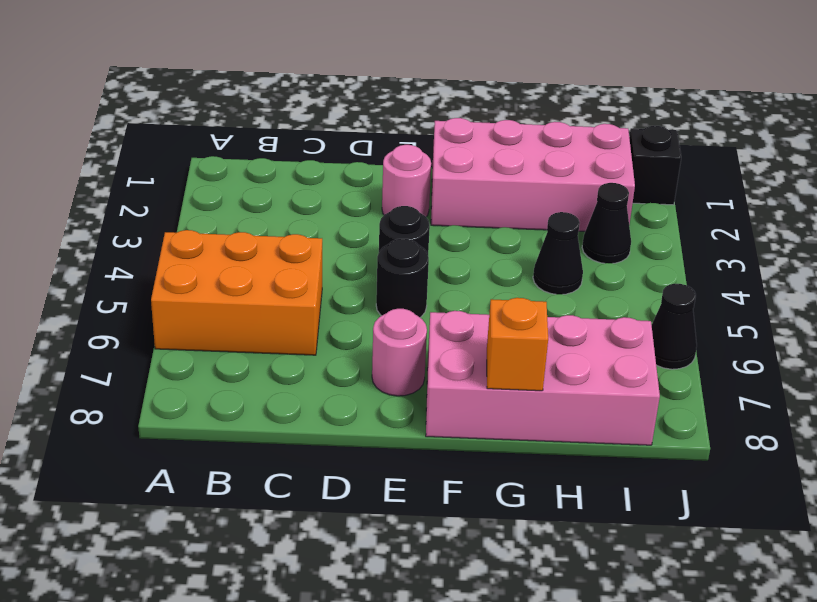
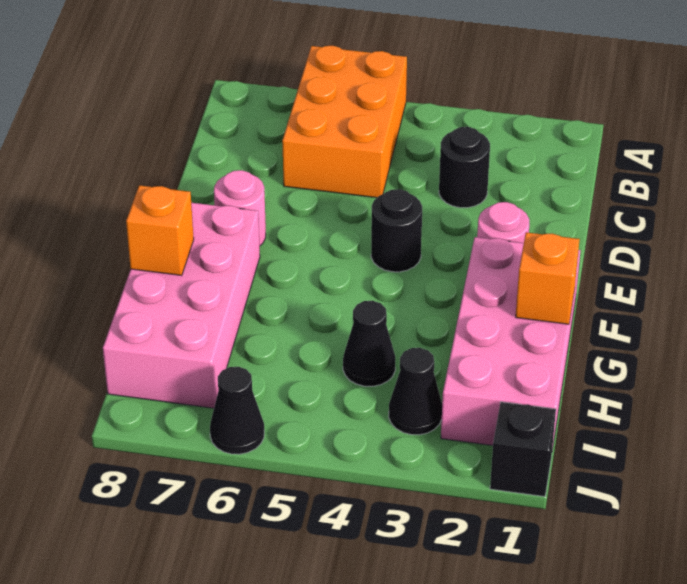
black round brick E5 level 1 -> black round brick C3 level 1
none -> orange brick G1 level 2

